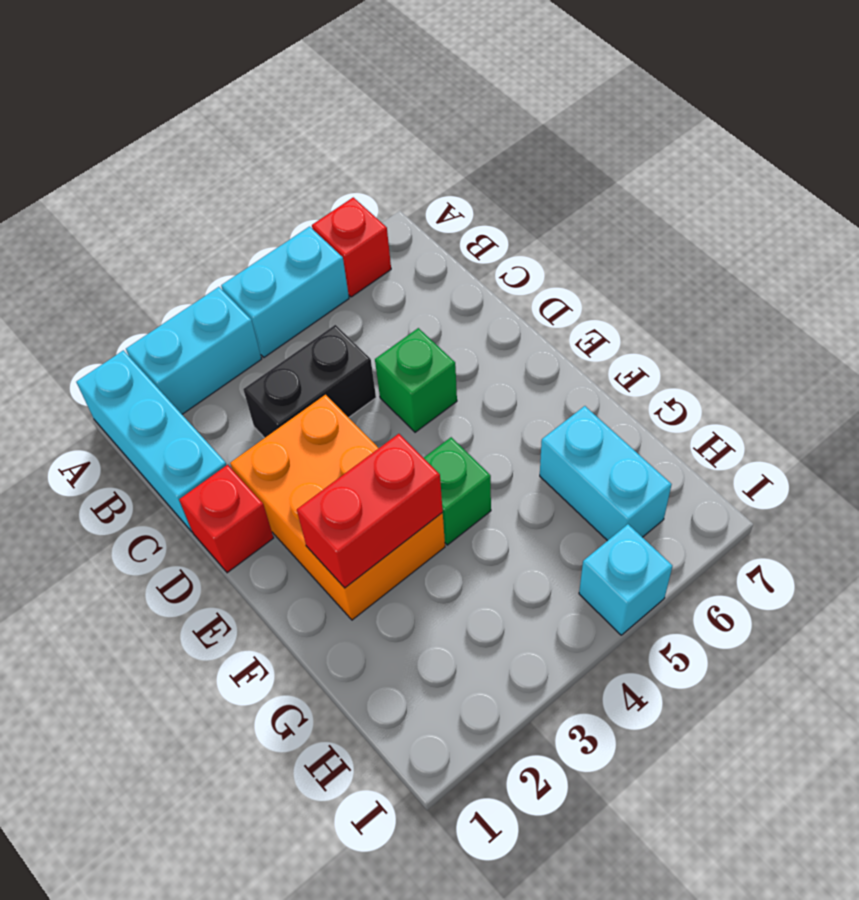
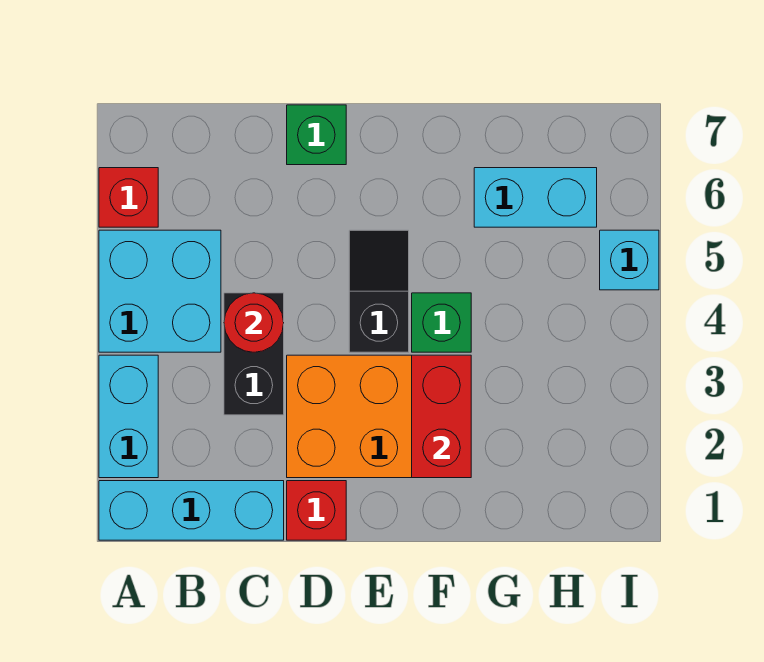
cyan brick A4:A5 level 1 -> cyan brick A4:B5 level 1
none -> red round brick C4 level 2
green brick D5 level 1 -> green brick D7 level 1
none -> black slope E4:E5 level 1 top 4

